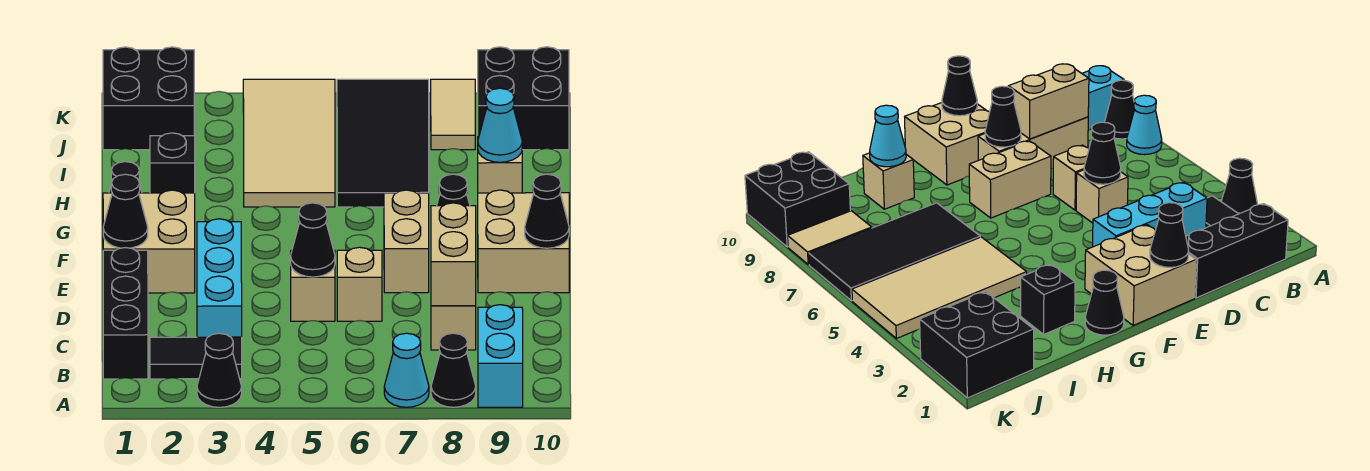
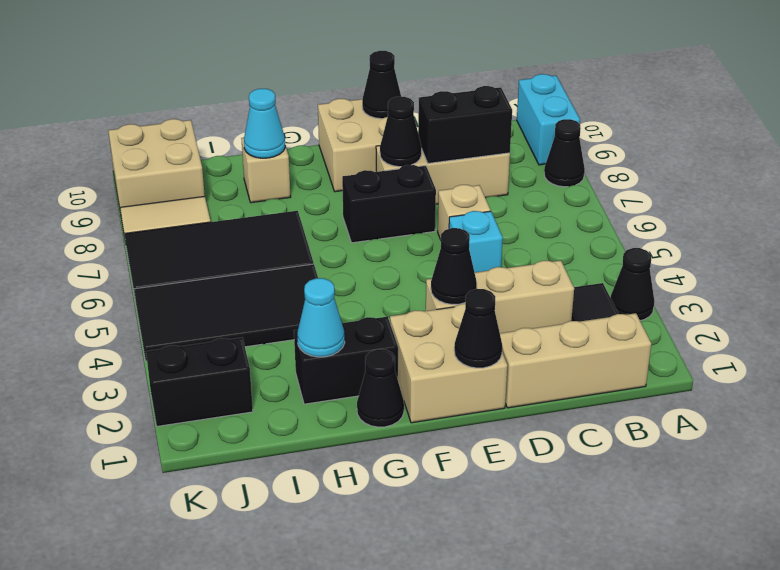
cyan cone A7 level 1 -> cyan cone H2 level 2
cyan brick A9:B9 level 1 -> cyan brick A9:A10 level 1
black brick B1:D1 level 1 -> tan brick B1:D1 level 1
cyan brick C3:E3 level 1 -> tan brick C3:E3 level 1
tan brick C8:D8 level 2 -> black brick C8:D8 level 2
tan brick D5 level 1 -> cyan brick D5 level 1
black cone D5 level 2 -> black cone E3 level 2
tan brick E7:F7 level 1 -> black brick E7:F7 level 1
black brick H2 level 1 -> black brick G2:H2 level 1
tan tile H4:K5 level 1 -> black tile H4:K5 level 1
black brick J1:K2 level 1 -> black brick J2:K2 level 1
black brick J9:K10 level 1 -> tan brick J9:K10 level 1

